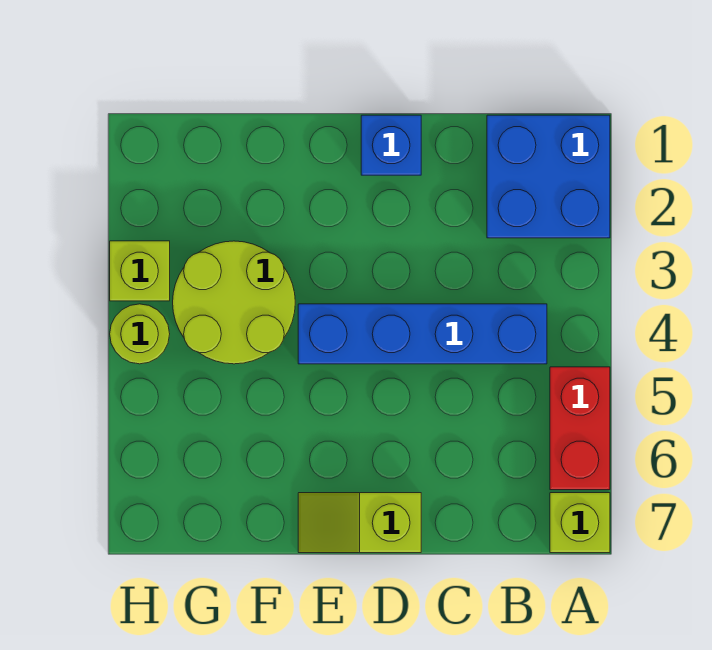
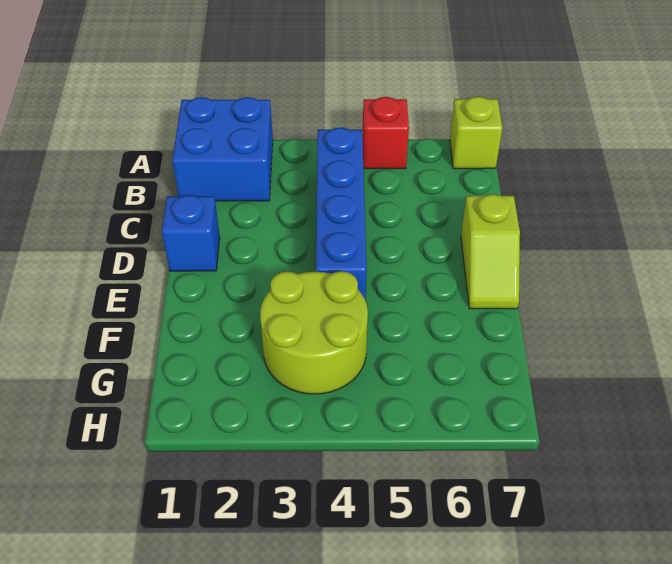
red brick A5:A6 level 1 -> red brick A5 level 1
lime brick H3 level 1 -> none
lime round brick H4 level 1 -> none

